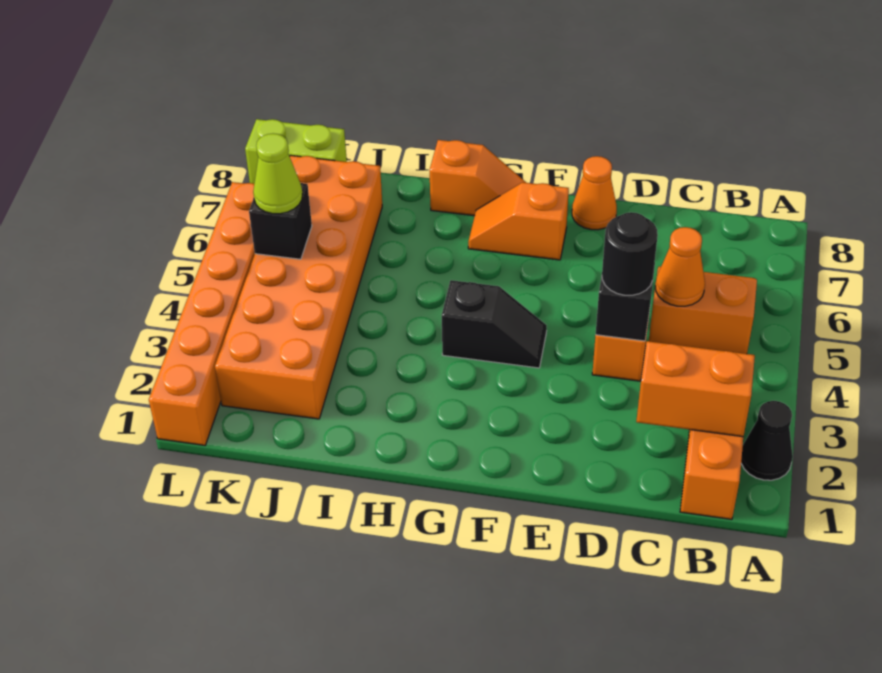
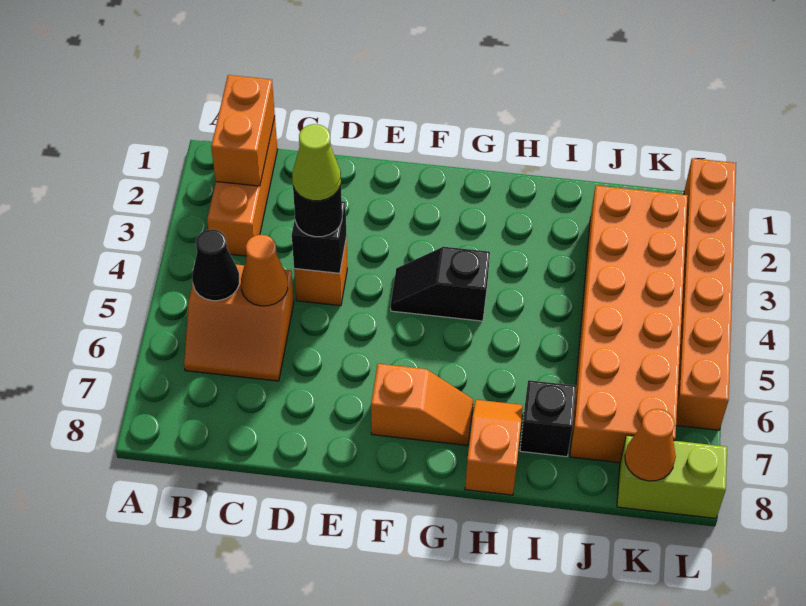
black cone A2 level 1 -> black cone B5 level 2
orange brick B2:C2 level 2 -> orange brick B1:B2 level 2
orange cone E8 level 1 -> orange cone K8 level 2
orange slope G8:H8 level 1 top H -> orange slope H7:H8 level 1 top 8
black brick K5 level 2 -> black brick I7 level 1
lime cone K5 level 3 -> lime cone D4 level 4

